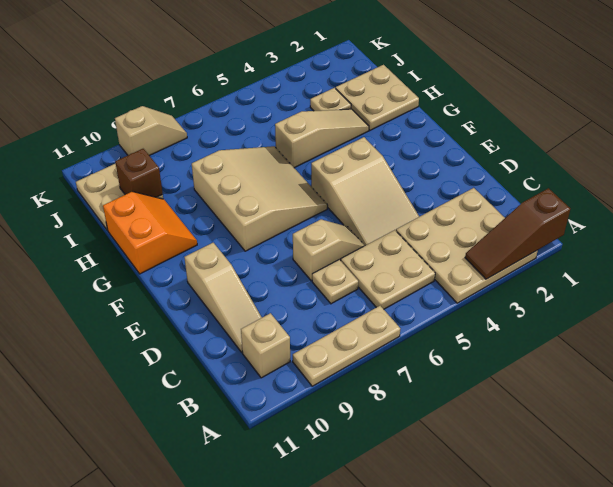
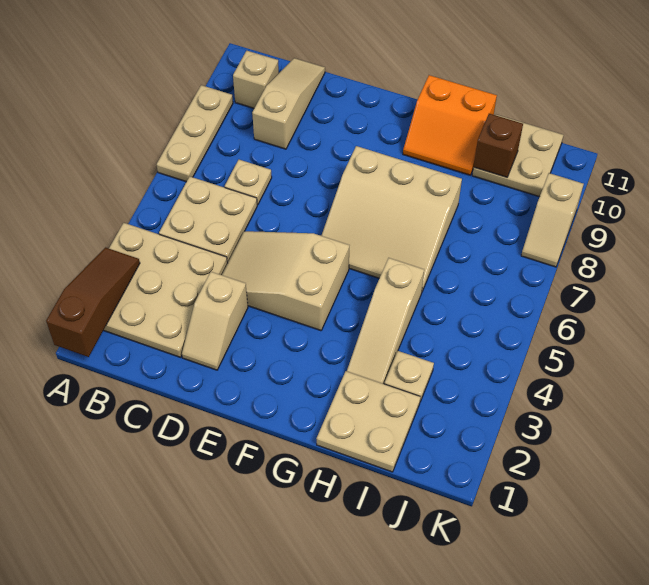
tan slope C10:E10 level 1 top E -> tan slope C9:C11 level 1 top 9
tan slope D6:D7 level 1 top 7 -> tan slope D2:D3 level 1 top 3

